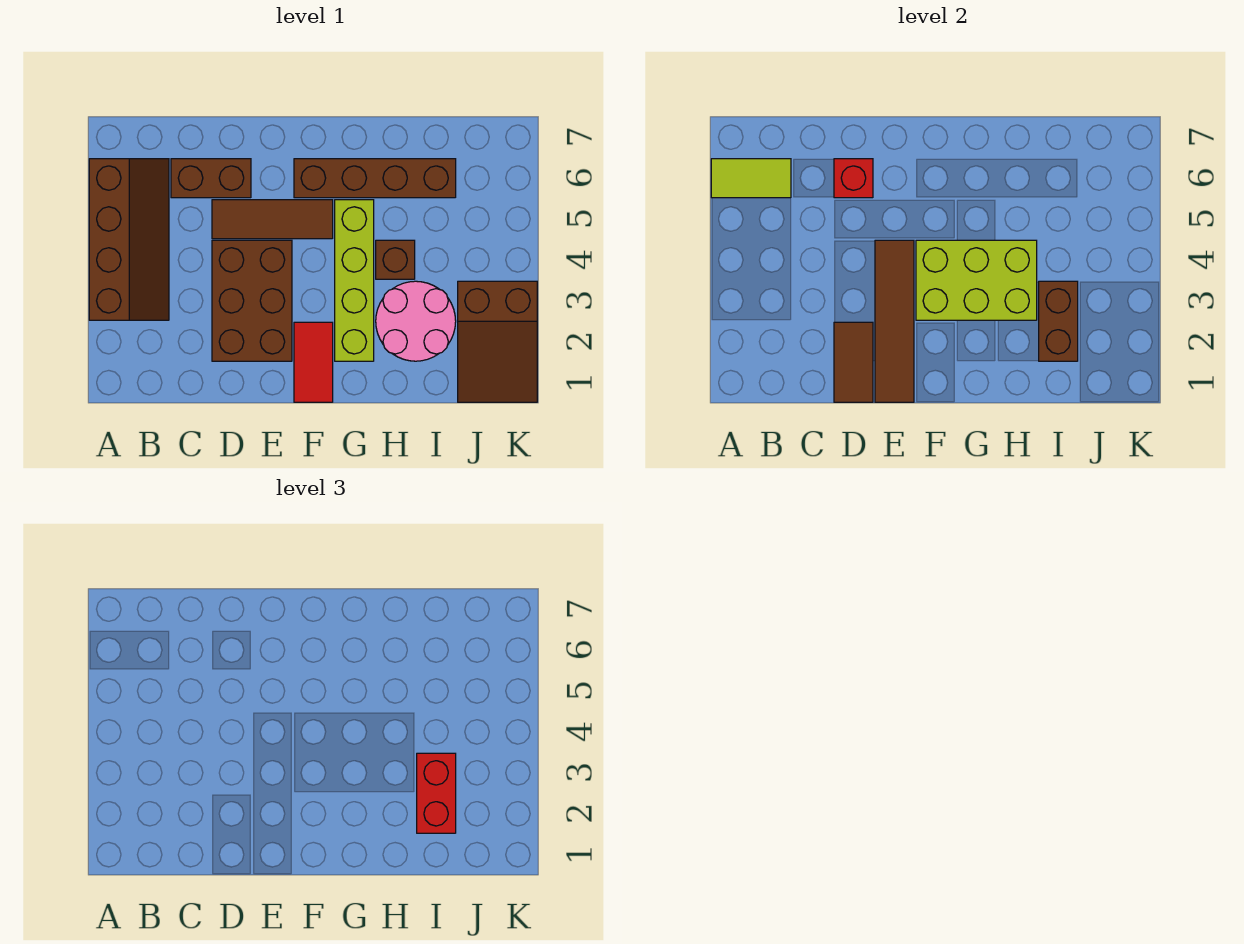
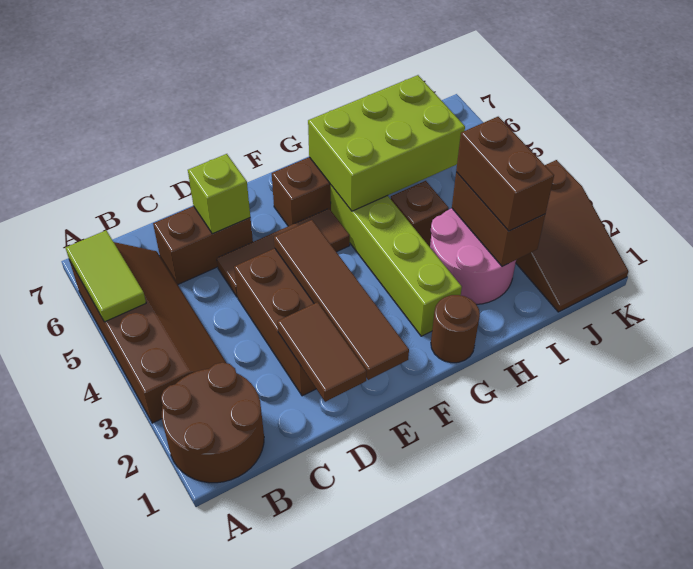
none -> brown round brick A1:B2 level 1
lime tile A6:B6 level 2 -> lime tile A5:A6 level 2
red brick D6 level 2 -> lime brick D6 level 2
red tile F1:F2 level 1 -> none
lime brick F3:H4 level 2 -> lime brick G5:I6 level 2
none -> brown round brick G1 level 1
red brick I2:I3 level 3 -> brown brick I2:I3 level 3

